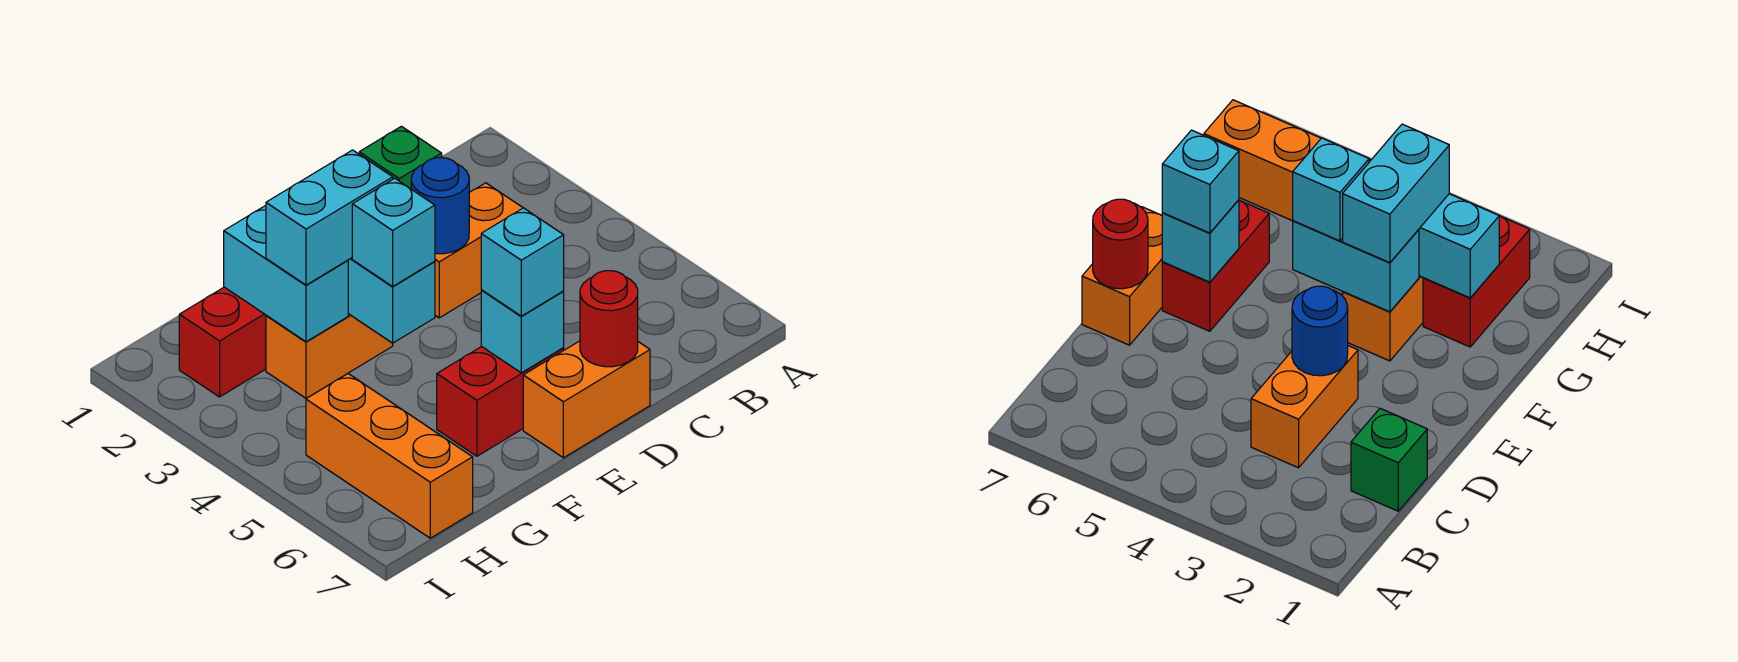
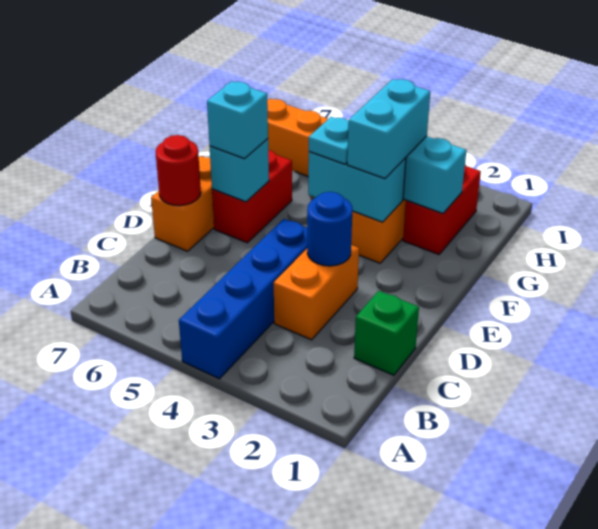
none -> blue brick A4:D4 level 1
cyan brick F4 level 3 -> cyan plate F4 level 3

